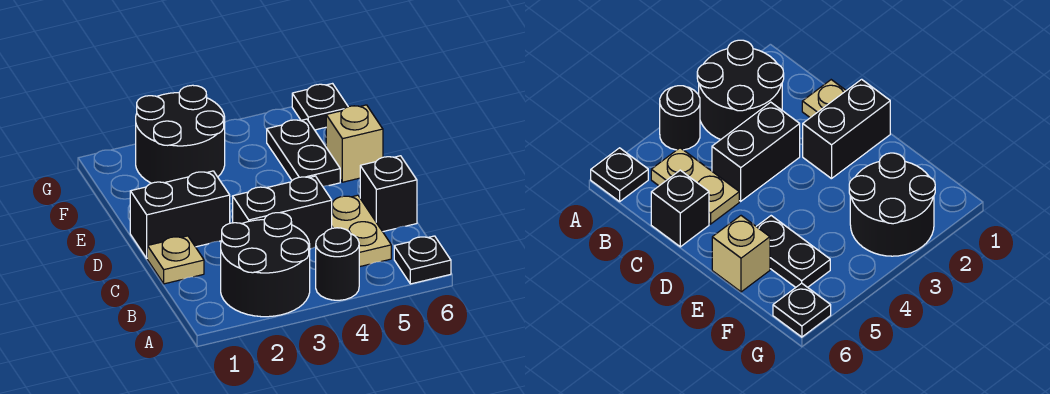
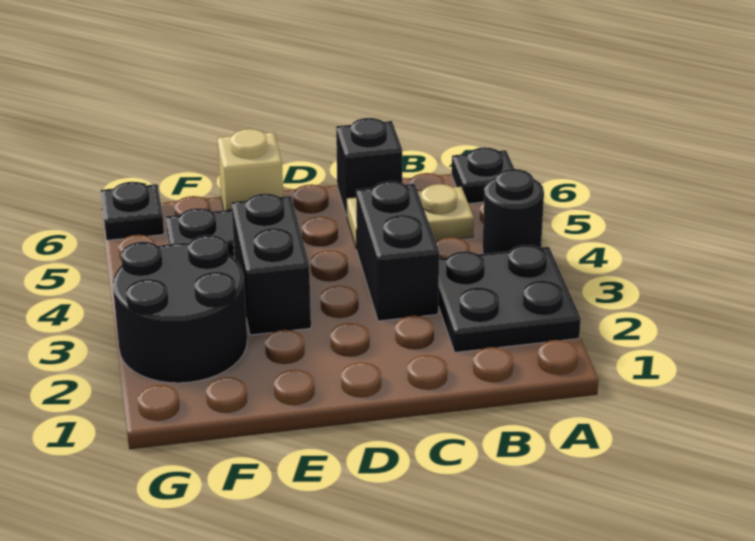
black round brick A2:B3 level 1 -> black plate A2:B3 level 1
tan plate C1 level 1 -> none
black brick D1:D2 level 1 -> black brick E3:E4 level 1

